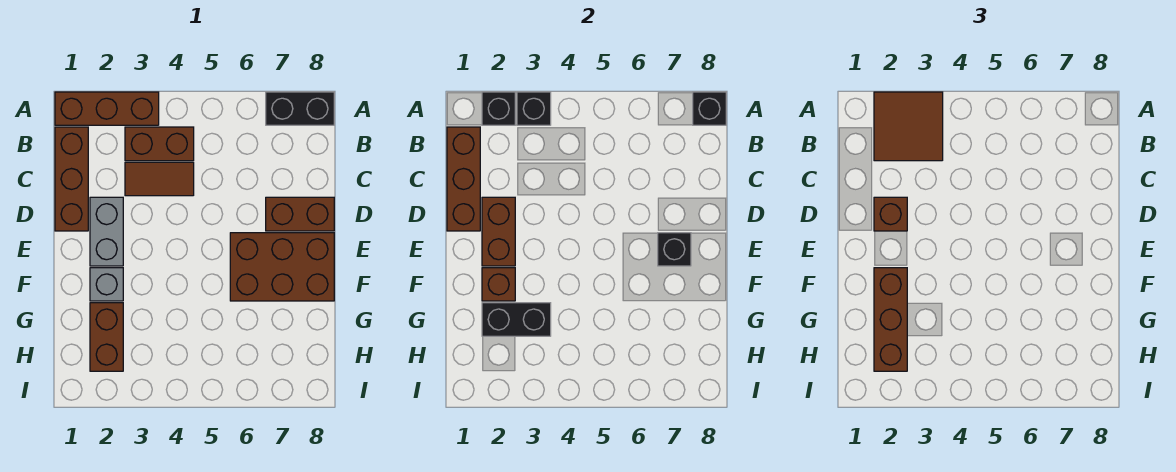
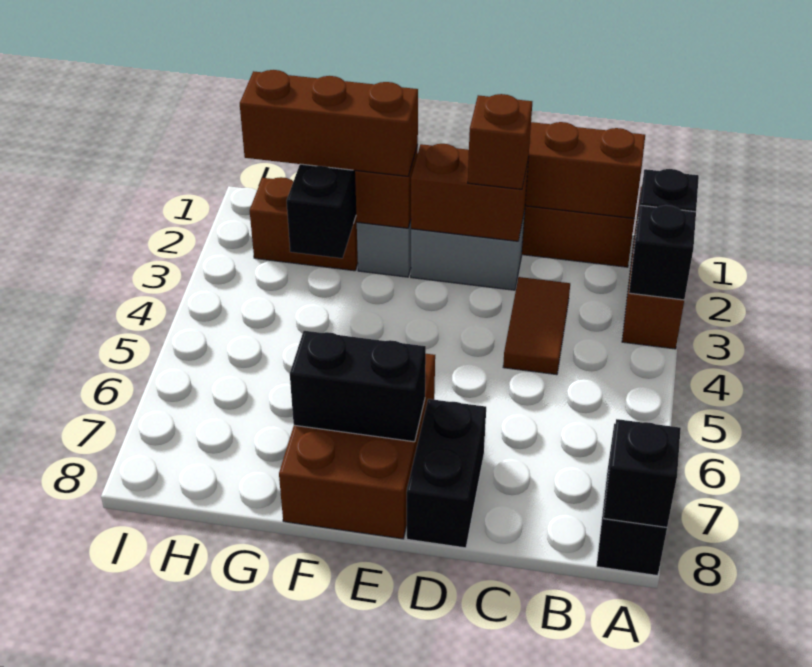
brown tile A2:B3 level 3 -> none
brown brick B3:B4 level 1 -> none
brown brick D7:D8 level 1 -> black brick D7:D8 level 1
black brick E7 level 2 -> black brick E7:F7 level 2

